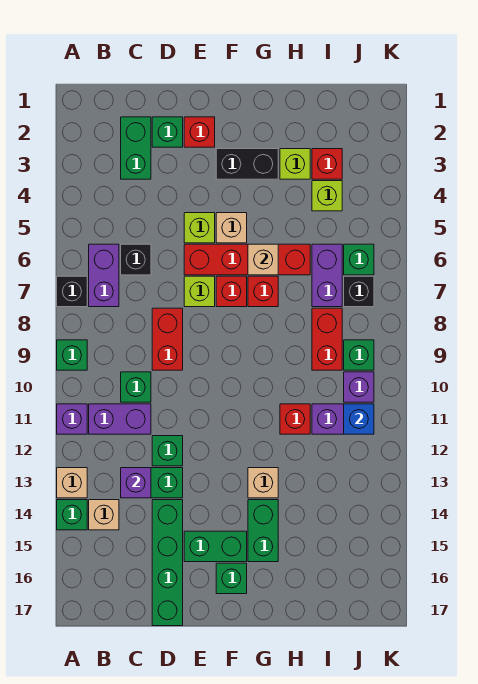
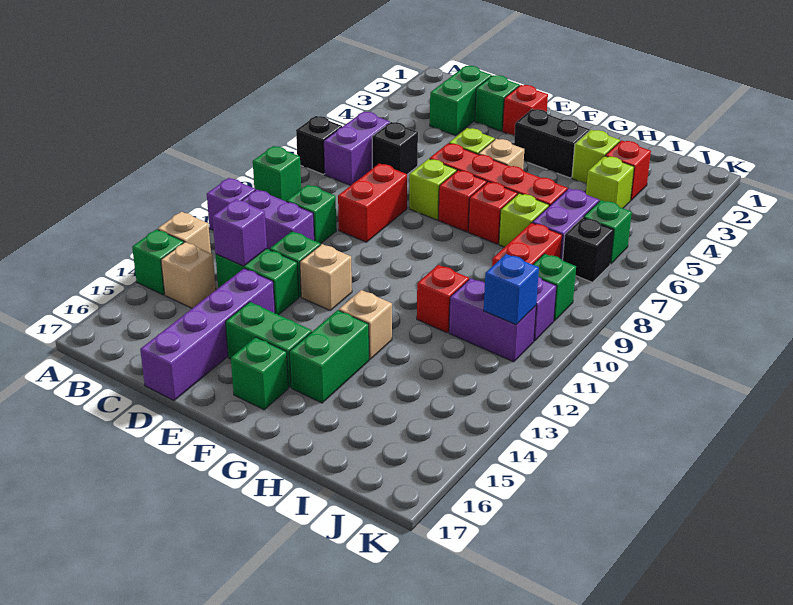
green brick D14:D17 level 1 -> purple brick D14:D17 level 1
tan brick G6 level 2 -> tan brick E12 level 1
none -> lime brick H7 level 1

